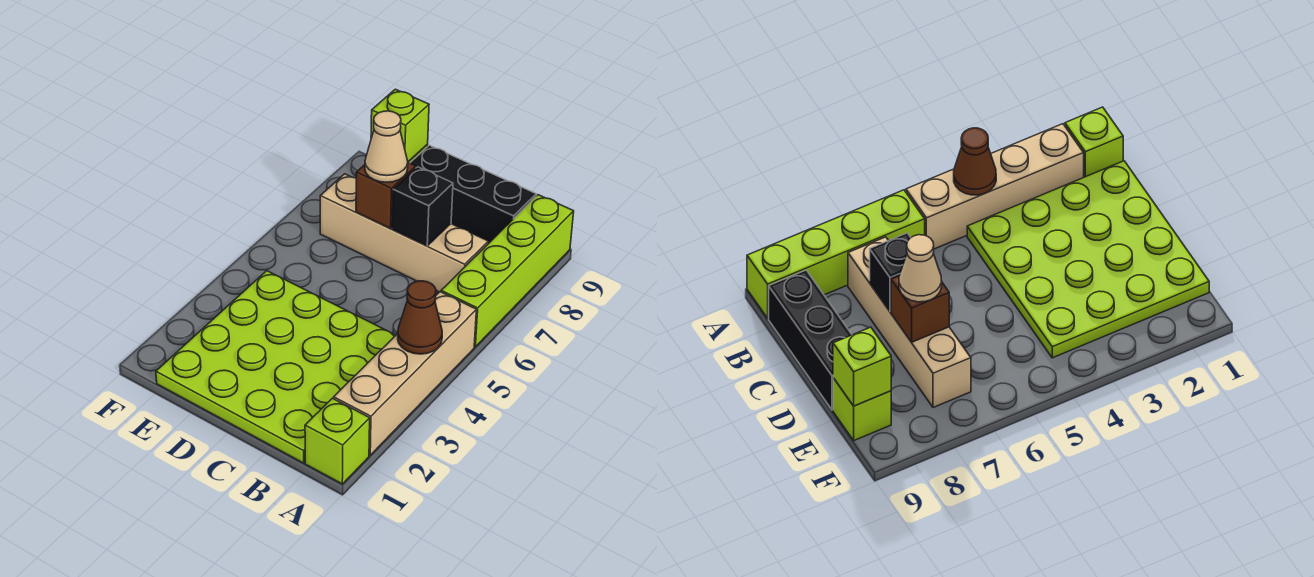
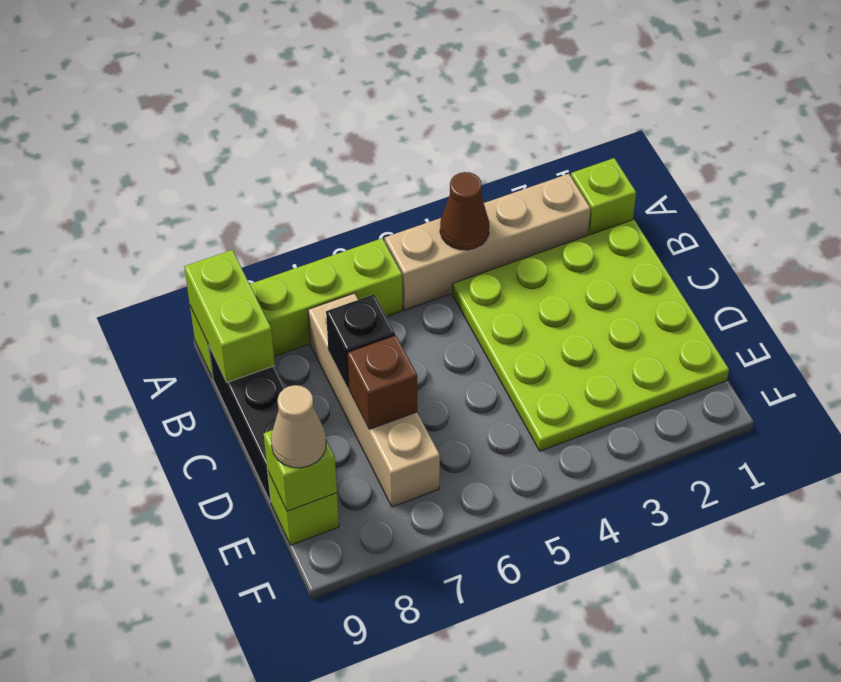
none -> lime brick A9:B9 level 2
tan cone D7 level 3 -> tan cone E9 level 3

